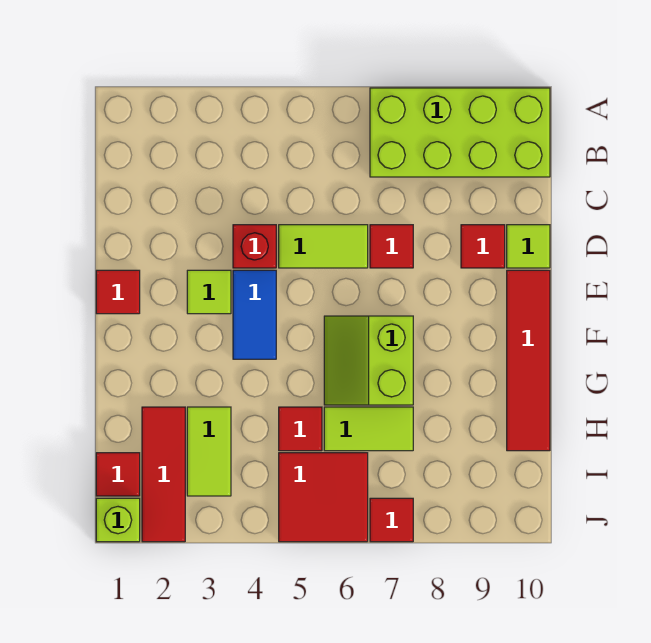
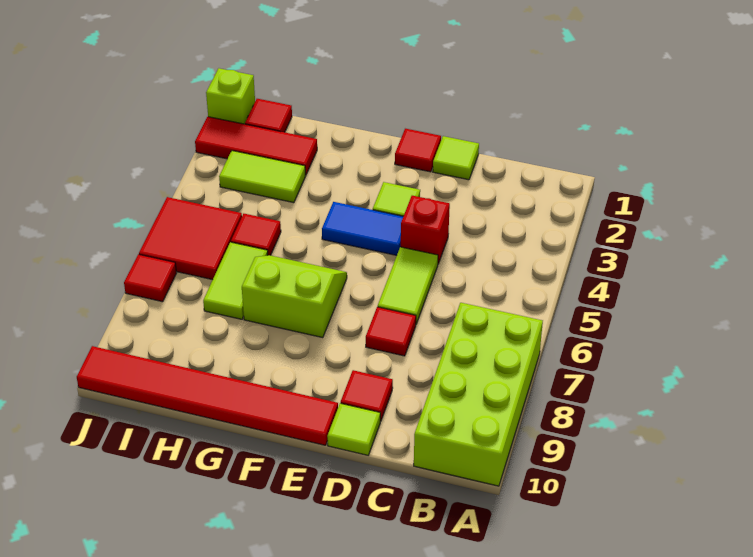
none -> lime tile D1 level 1
red tile E10:H10 level 1 -> red tile E10:J10 level 1

